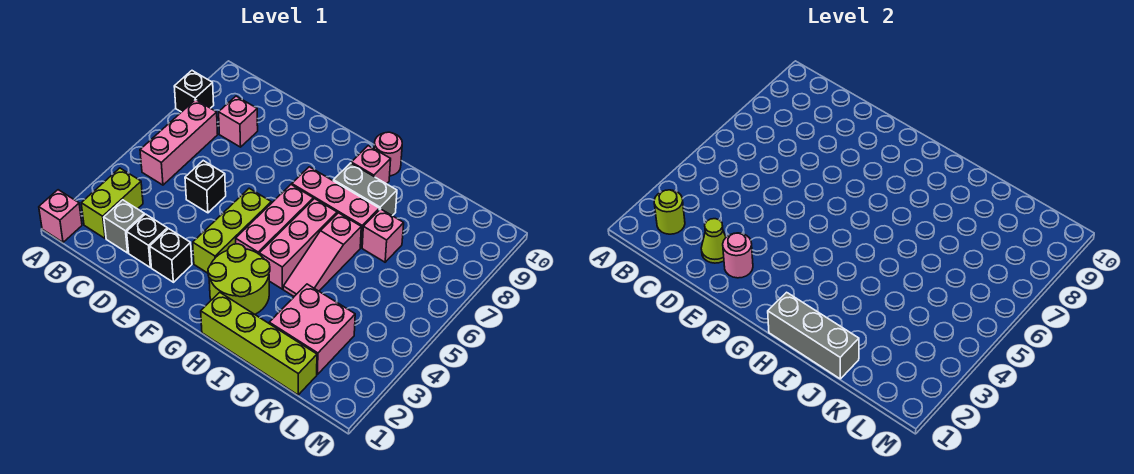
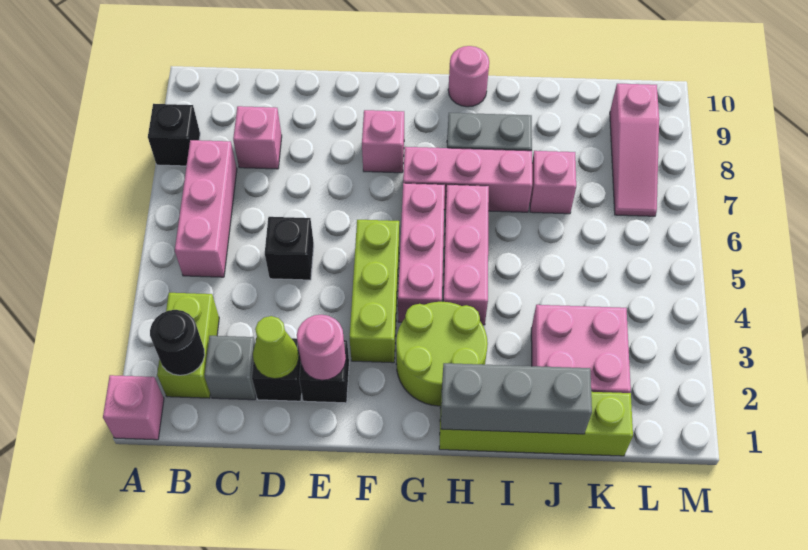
lime round brick B2 level 2 -> black round brick B2 level 2
pink brick H9 level 1 -> pink brick F8 level 1
pink slope I4:I6 level 1 top 6 -> pink slope L7:L9 level 1 top 9

